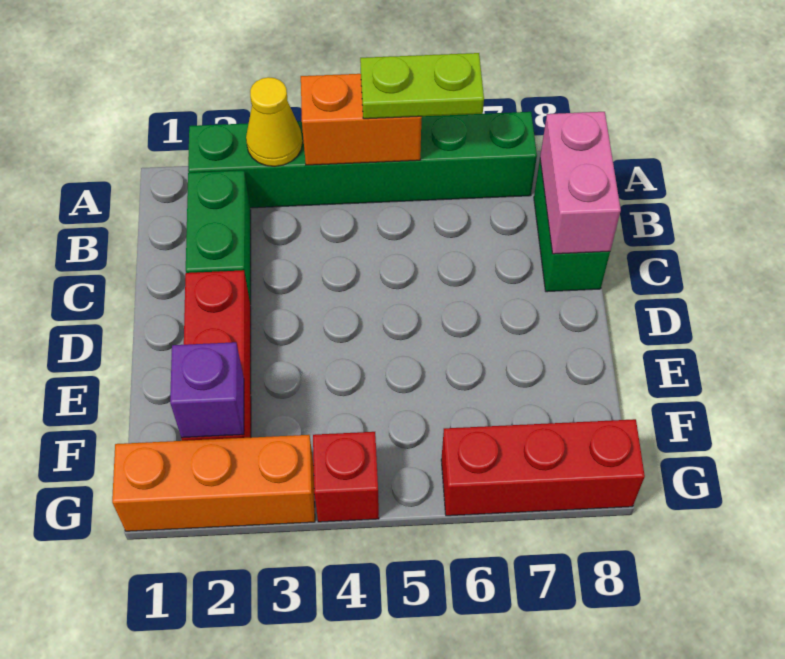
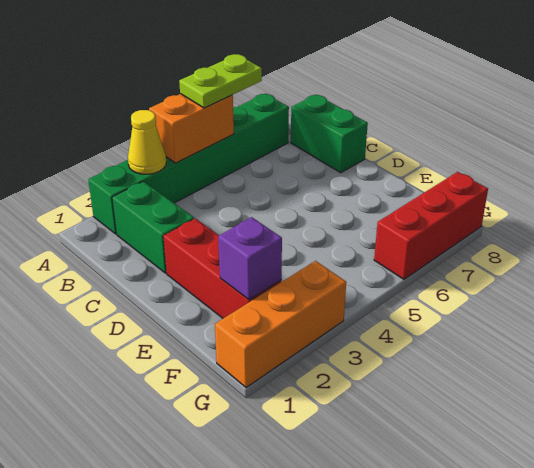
pink brick B8:C8 level 2 -> none
red brick G4 level 1 -> none

